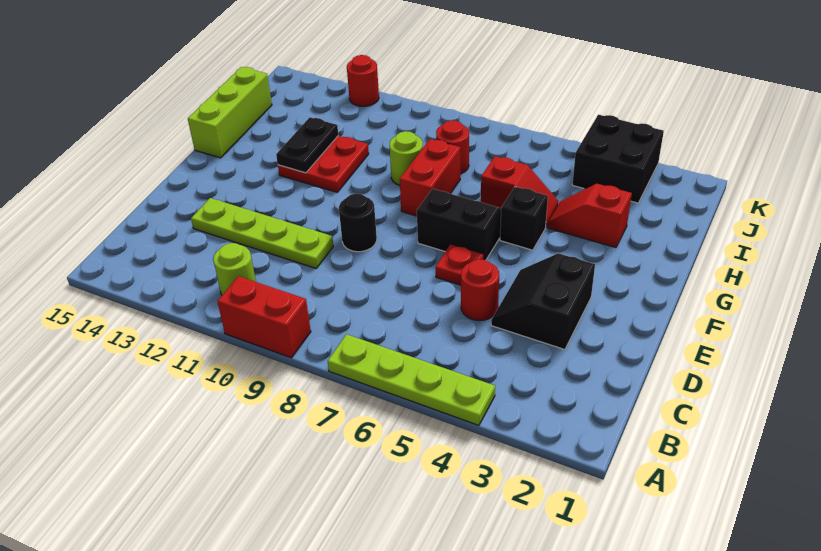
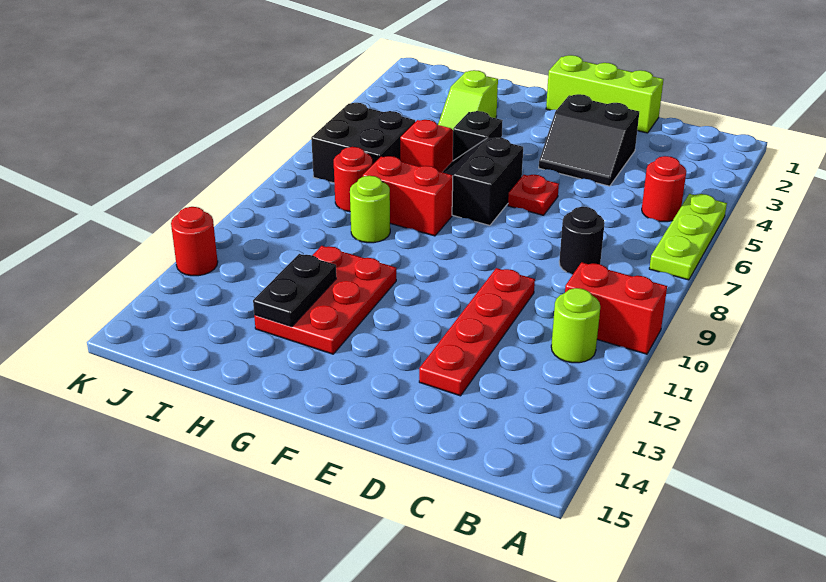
lime plate A4:A7 level 1 -> lime plate A5:A7 level 1
red brick A9:A10 level 1 -> red brick A10:B10 level 1
red round brick D5 level 1 -> red round brick B5 level 1
lime plate D10:D13 level 1 -> red plate D10:D13 level 1
black round brick E9 level 1 -> black round brick C8 level 1
red plate G11:H12 level 1 -> red plate G11:H13 level 1
black plate G12:H12 level 2 -> black plate H12:H13 level 2
lime brick G15:I15 level 1 -> lime brick D1:F1 level 1
red slope H3:H4 level 1 top 3 -> lime slope H3:H4 level 1 top 3
black brick J3:K4 level 1 -> black brick I6:J7 level 1

